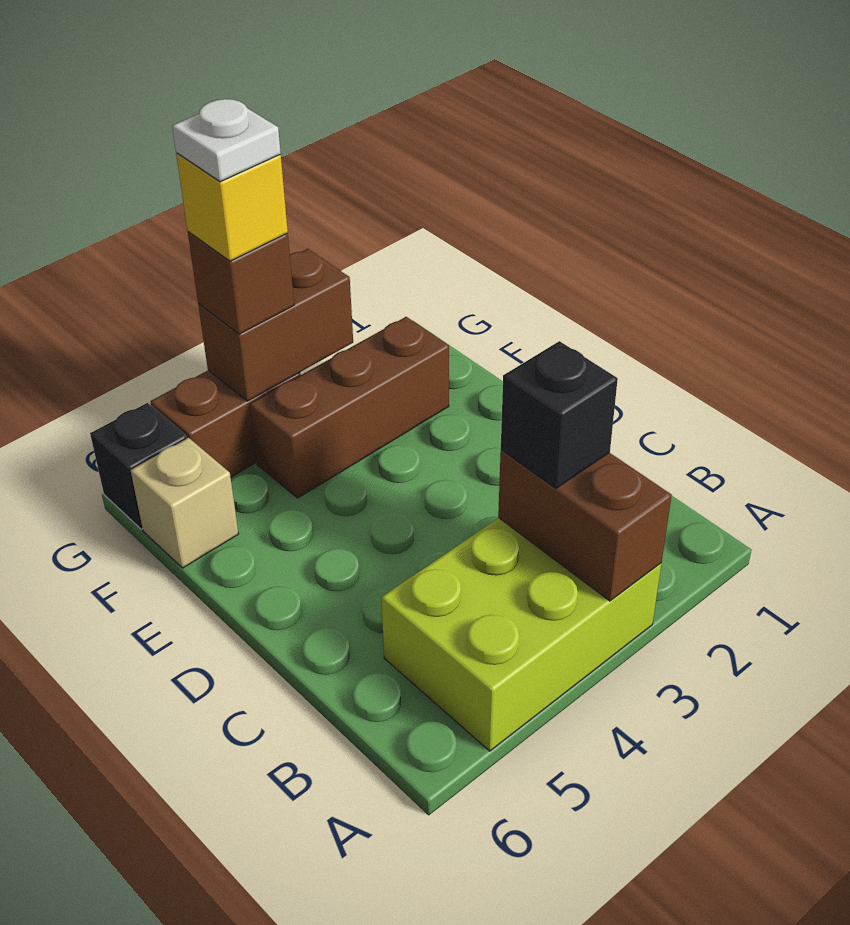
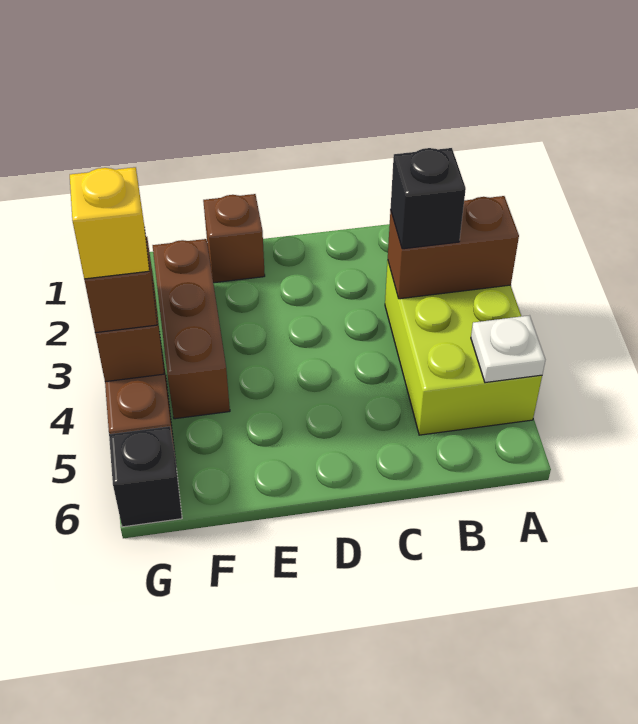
none -> brown brick E1 level 1
tan brick F6 level 1 -> none
white plate G4 level 5 -> white plate A5 level 2

